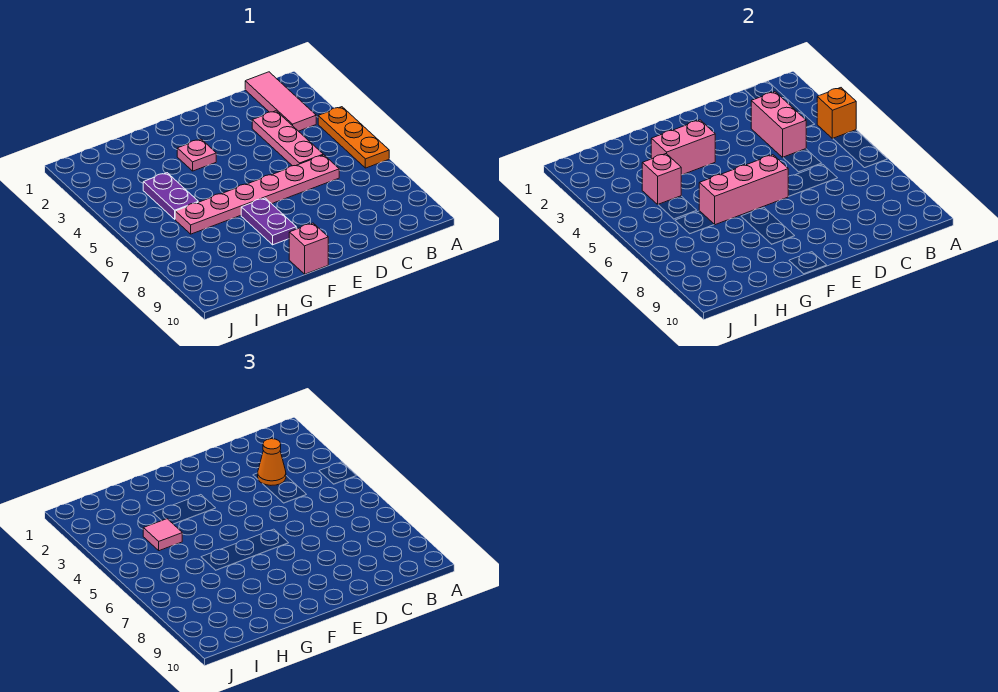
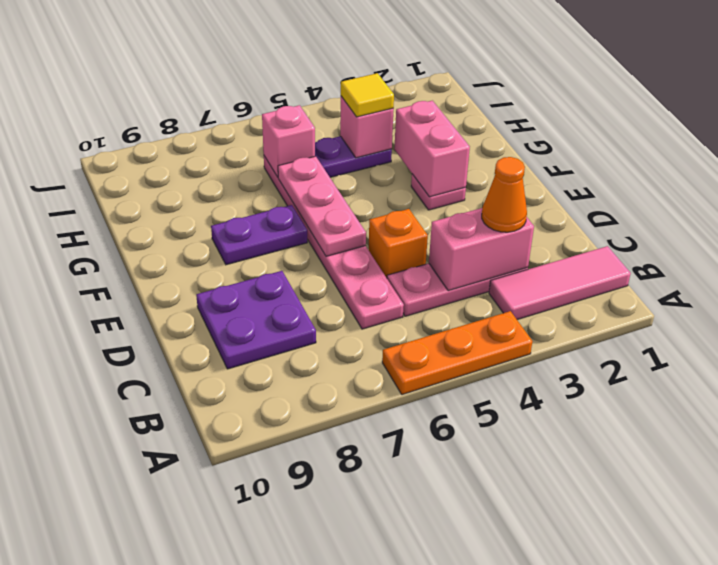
orange brick A4 level 2 -> orange brick D5 level 1
none -> purple plate C8:D9 level 1
pink brick E6:G6 level 2 -> pink plate E6:G6 level 2
pink brick F10 level 1 -> pink brick H6 level 2
pink tile H4 level 3 -> yellow tile H4 level 3

